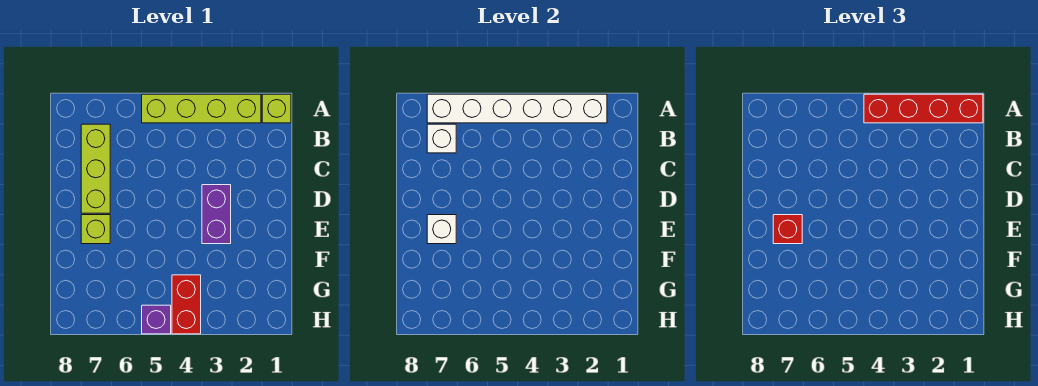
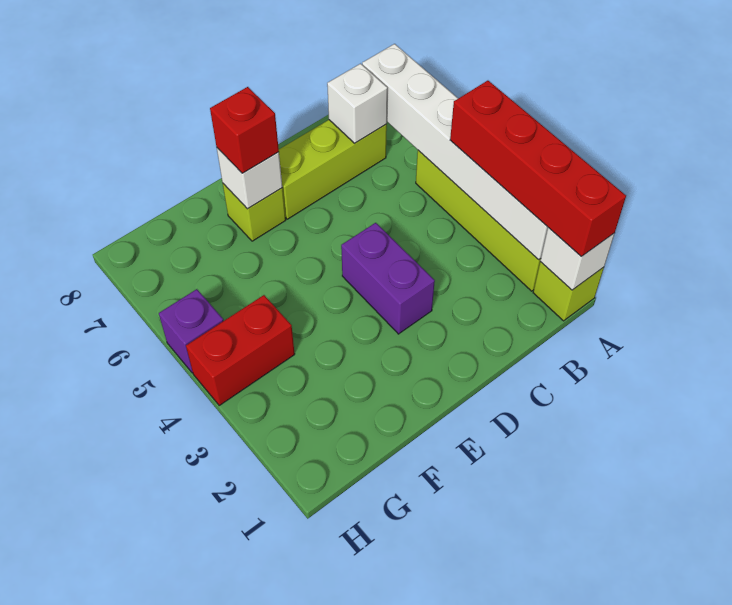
none -> white brick A1 level 2
purple brick D3:E3 level 1 -> purple brick D3:D4 level 1

